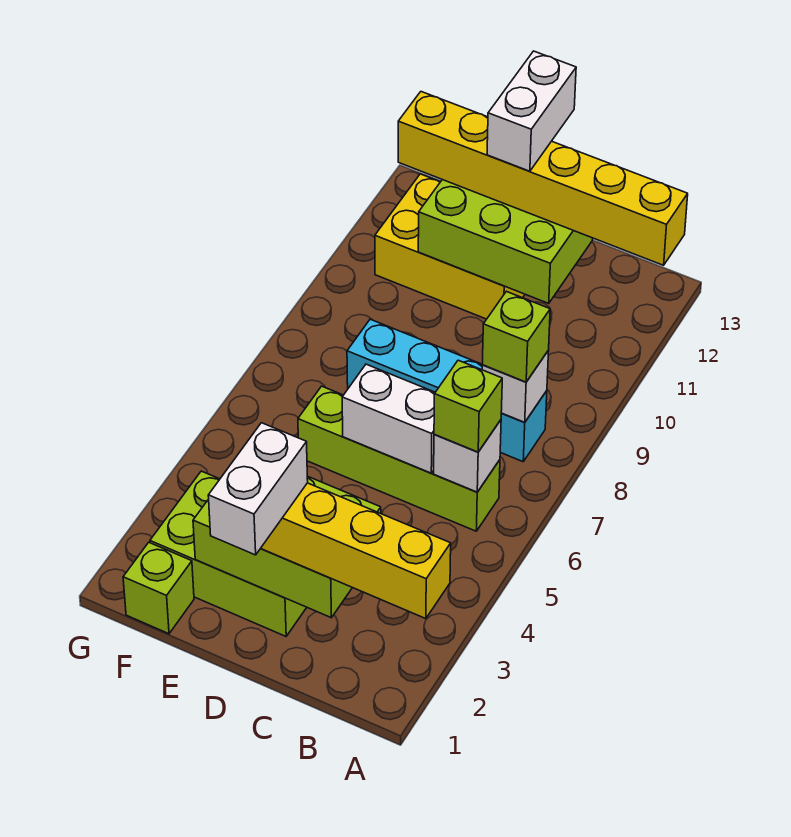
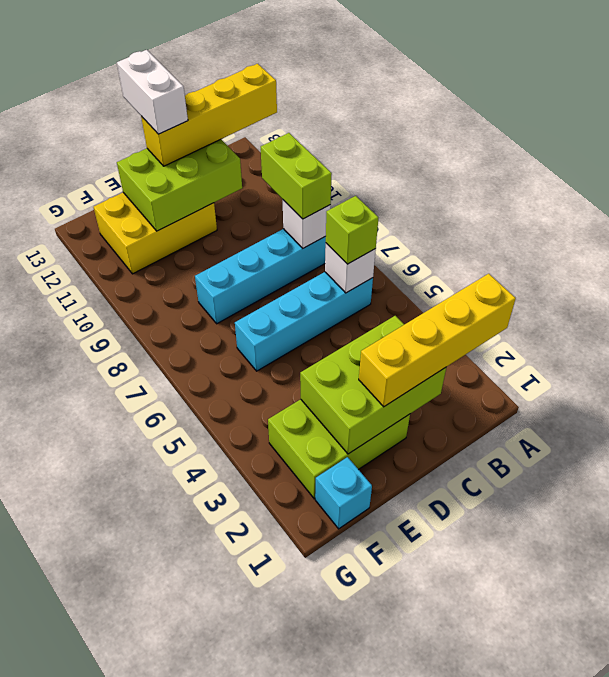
yellow brick A12:F12 level 3 -> yellow brick A12:D12 level 3
lime brick B6:E6 level 1 -> cyan brick B6:E6 level 1
lime brick B8 level 3 -> lime brick B8:B9 level 3
white brick C6:D6 level 2 -> none
white brick D1:D2 level 4 -> none
lime brick F1 level 1 -> cyan brick F1 level 1

